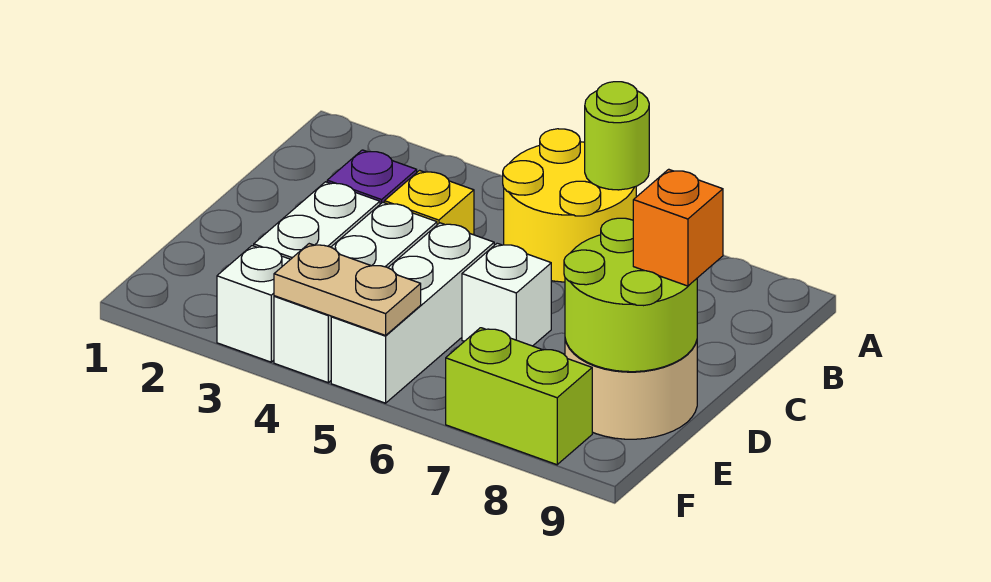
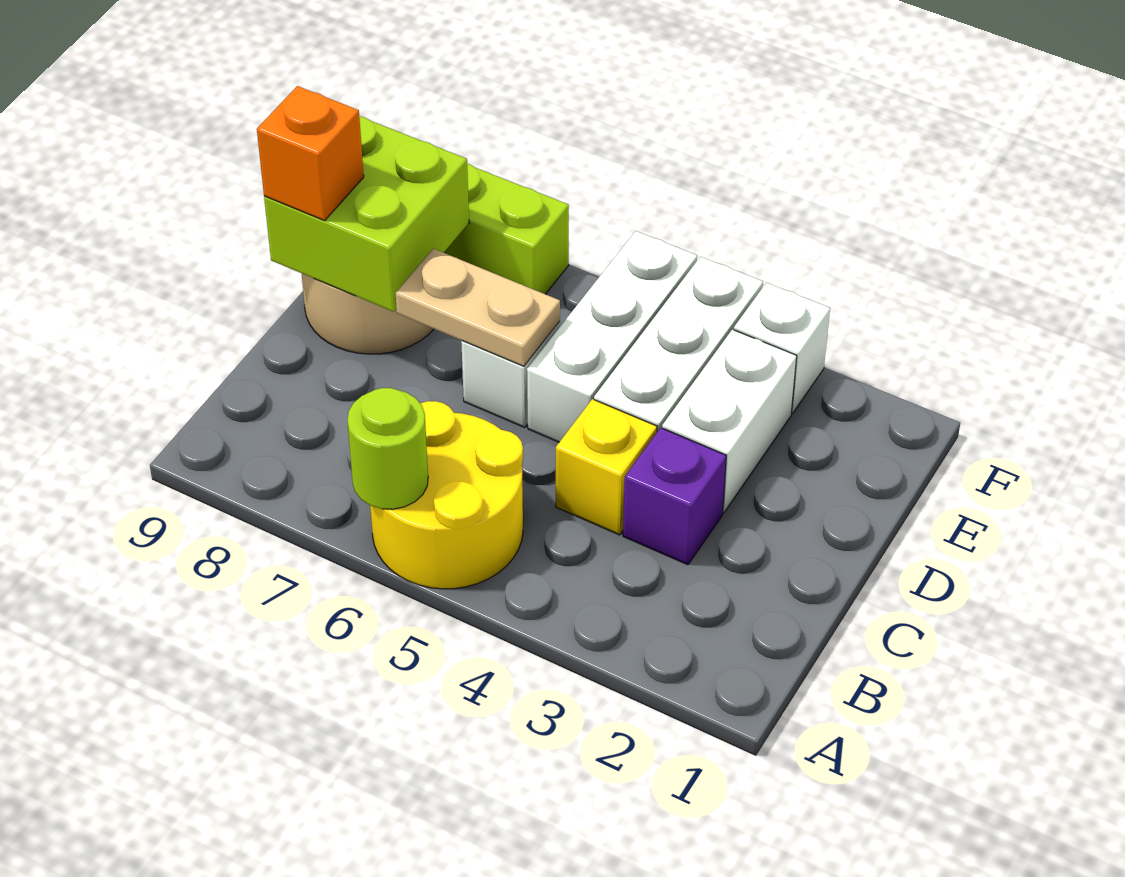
lime round brick D8:E9 level 2 -> lime brick D8:E9 level 2
tan plate F4:F5 level 2 -> tan plate D6:D7 level 2

